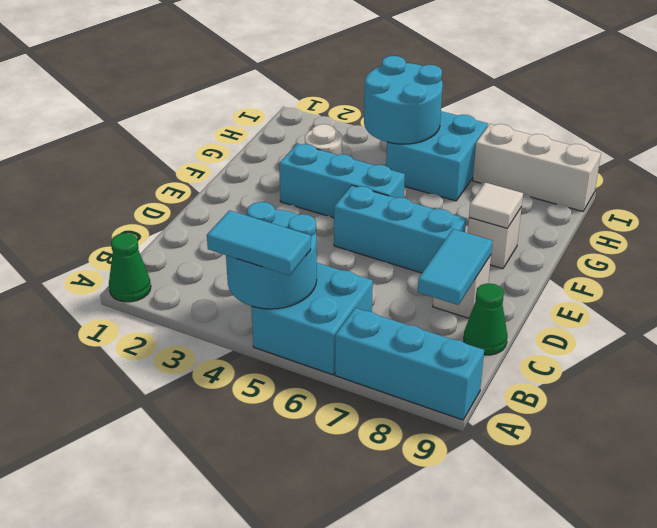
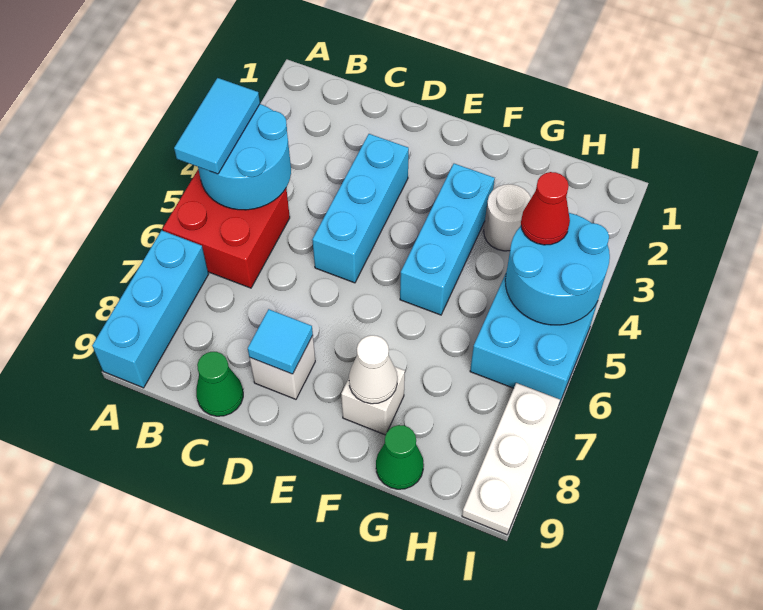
green cone A1 level 1 -> green cone G9 level 1
cyan brick A5:B6 level 1 -> red brick A5:B6 level 1
cyan tile C8:D8 level 2 -> cyan tile D8 level 2
cyan brick E5:E7 level 1 -> cyan brick D3:D5 level 1
white tile F8 level 2 -> white cone F8 level 2
none -> red cone H4 level 3
white brick I7:I9 level 1 -> white plate I7:I9 level 1

